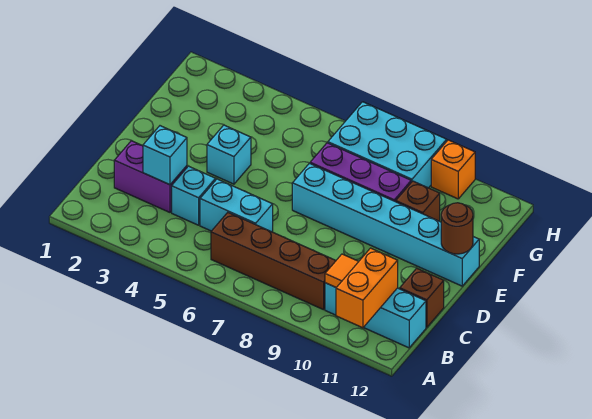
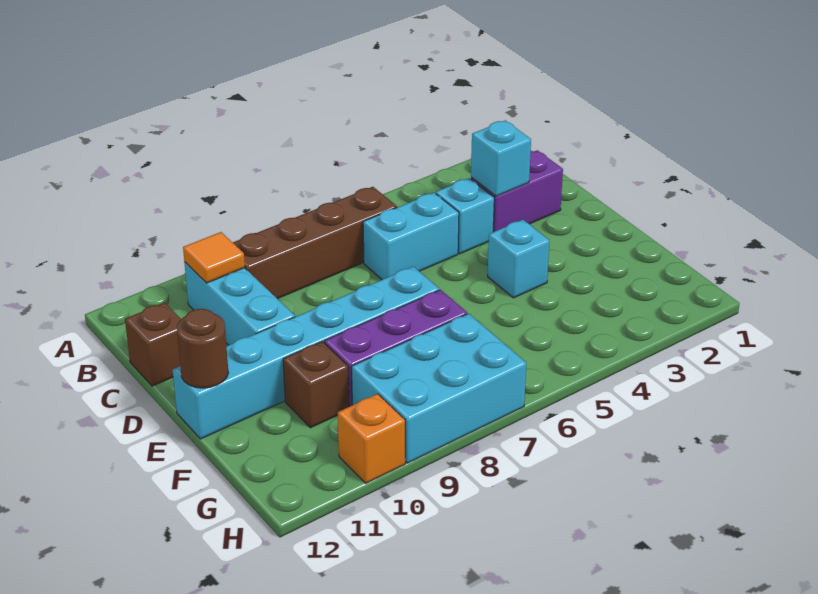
orange brick A11:B11 level 2 -> none
cyan brick B10:B12 level 1 -> cyan brick B10:D10 level 1

